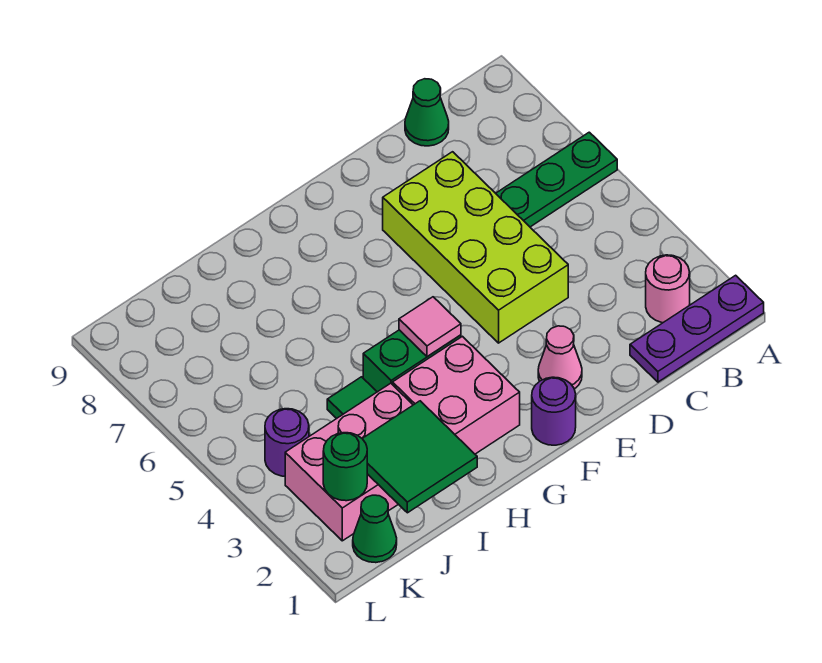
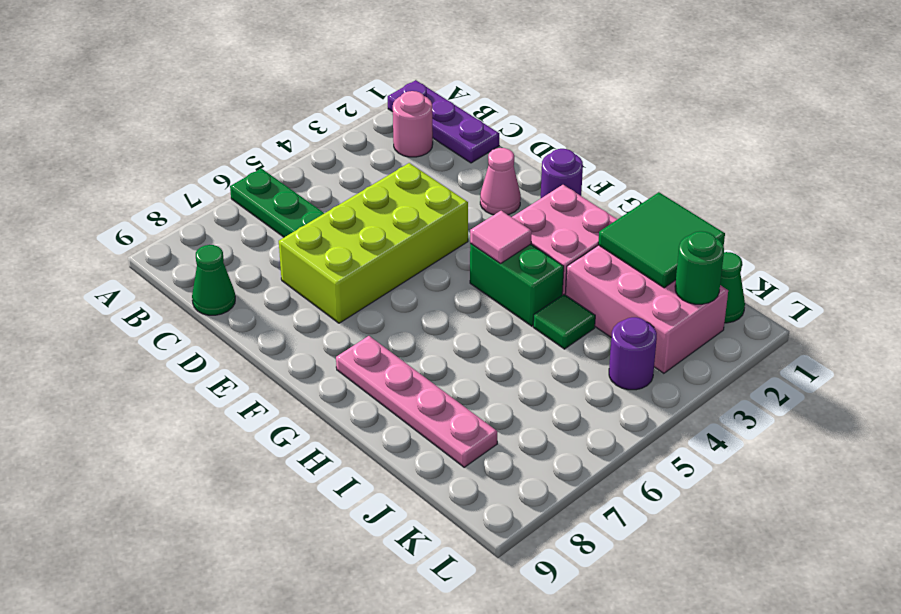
none -> pink plate G8:J8 level 1

